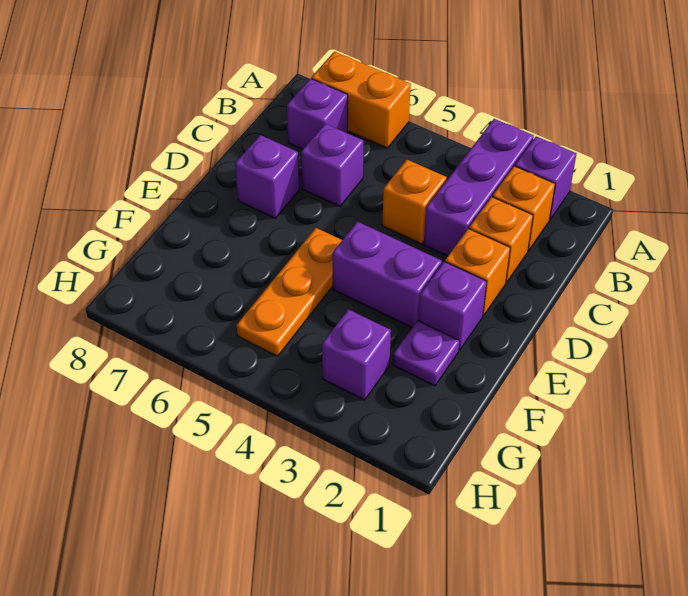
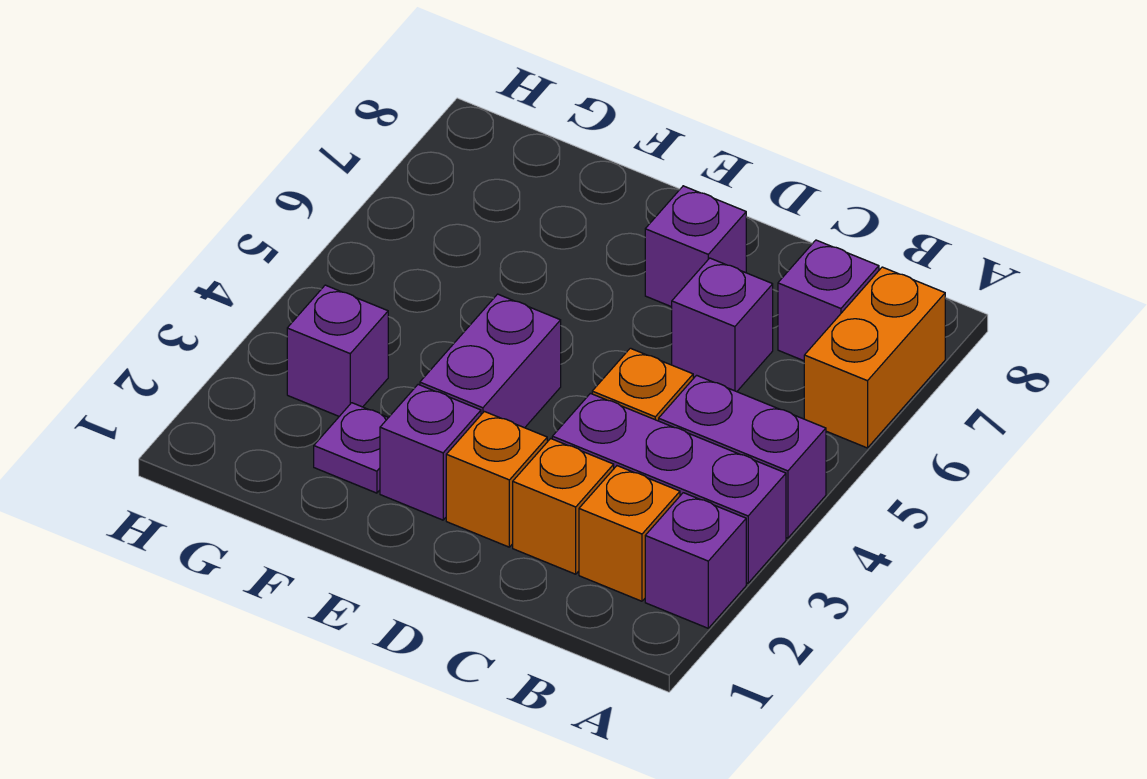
none -> purple brick A4:B4 level 1
orange plate E5:G5 level 1 -> none

